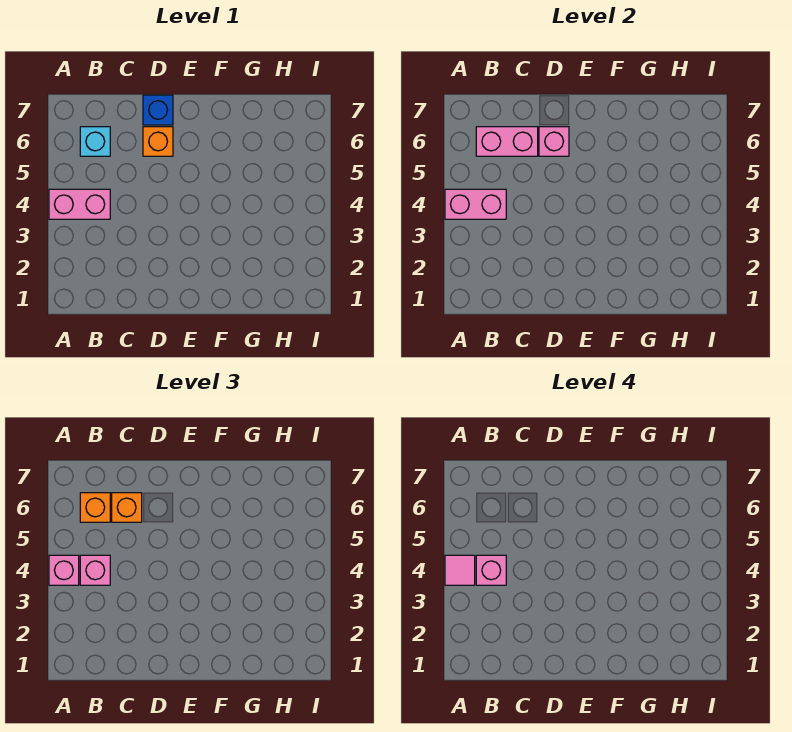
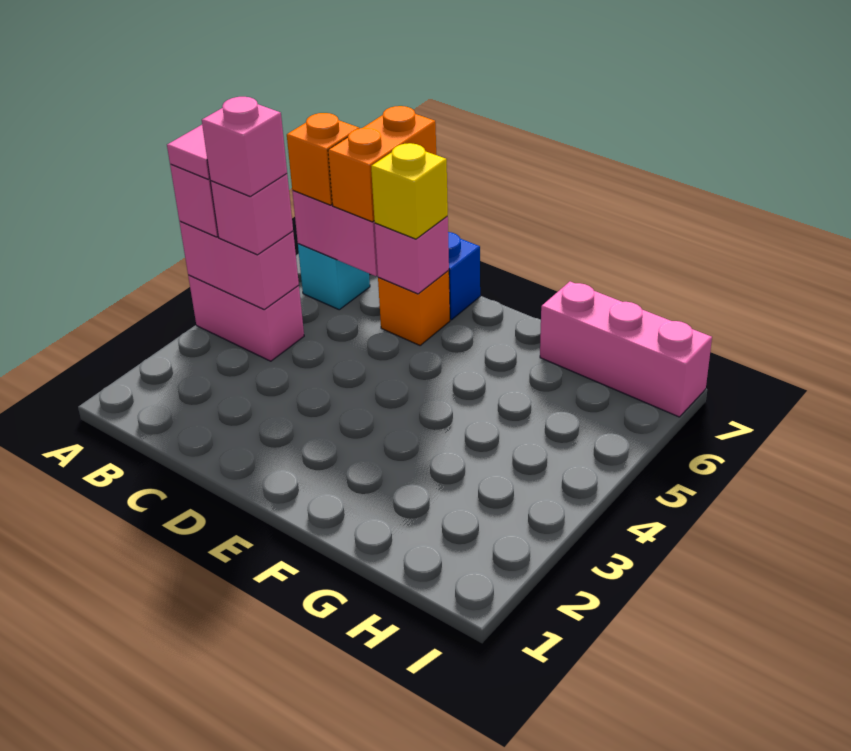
orange brick C6 level 3 -> orange brick C6:C7 level 3
none -> yellow brick D6 level 3
none -> pink brick G7:I7 level 1

